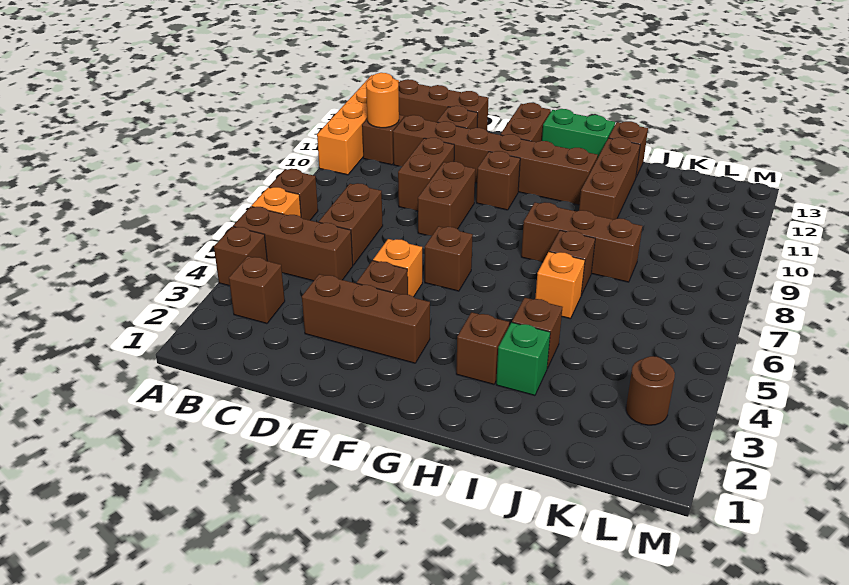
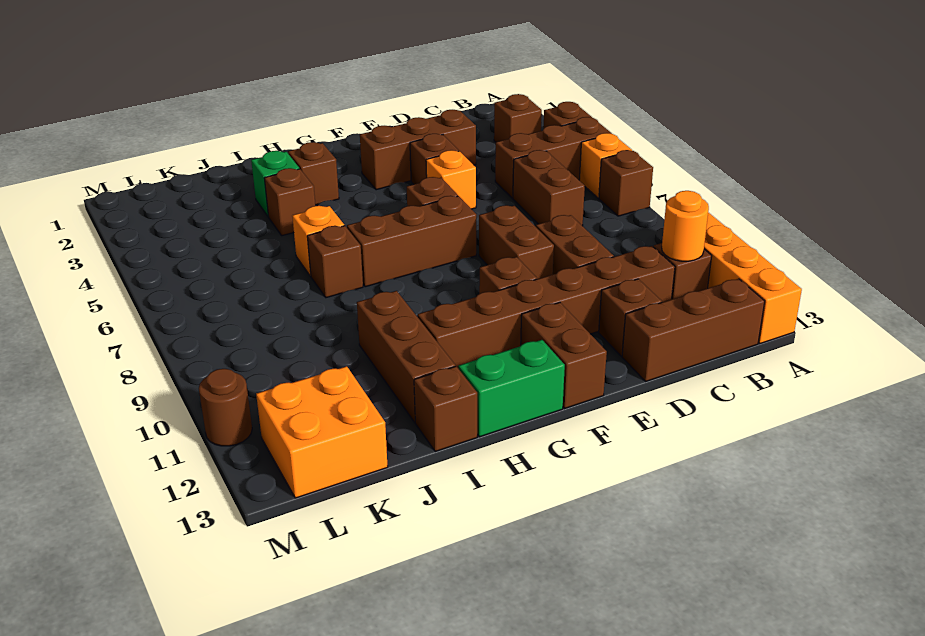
brown brick H8:J8 level 1 -> brown brick F7:H7 level 1
none -> orange brick K12:L13 level 1
brown round brick L3 level 1 -> brown round brick M11 level 1

